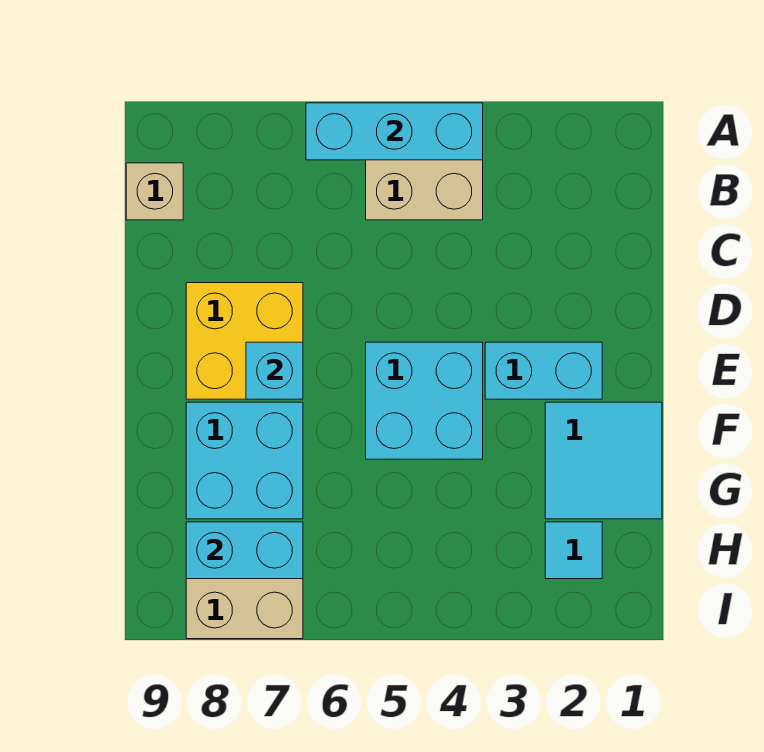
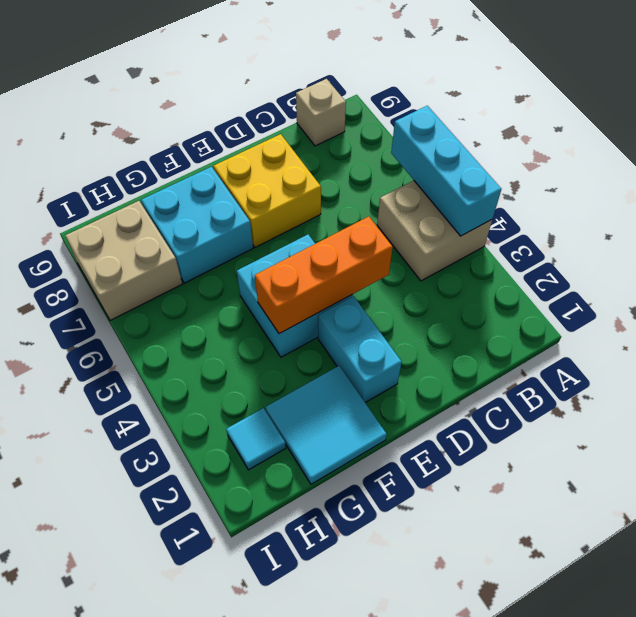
none -> orange brick D4:F4 level 2
cyan brick E7 level 2 -> none
cyan brick H7:H8 level 2 -> none

